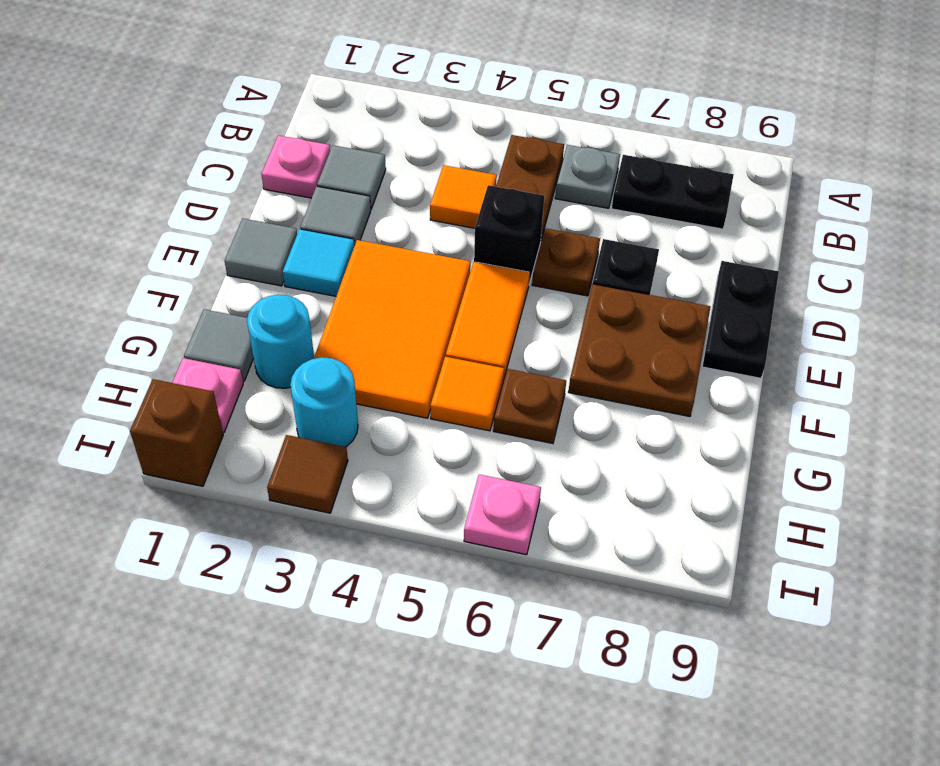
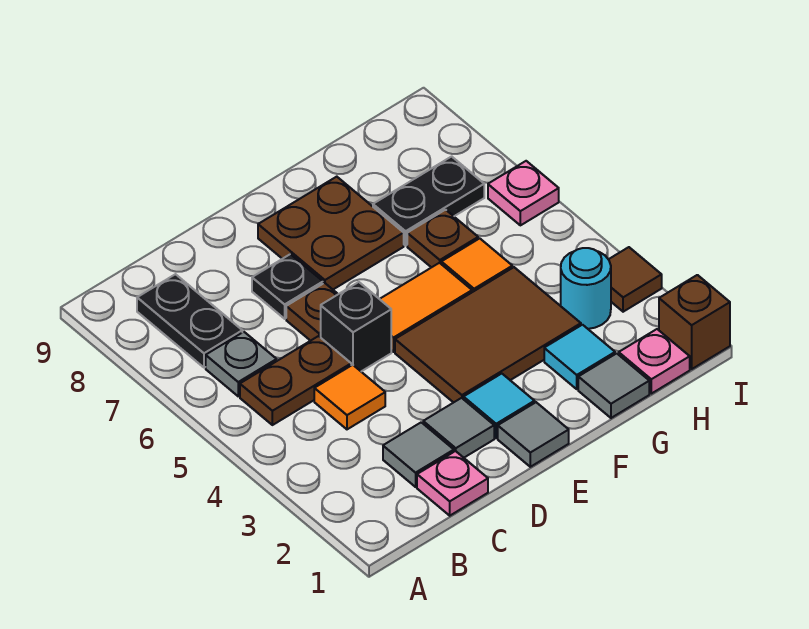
black plate D9:E9 level 1 -> black plate G7:H7 level 1
orange tile E3:G4 level 1 -> brown tile E3:G4 level 1
cyan round brick G2 level 1 -> cyan tile G2 level 1

